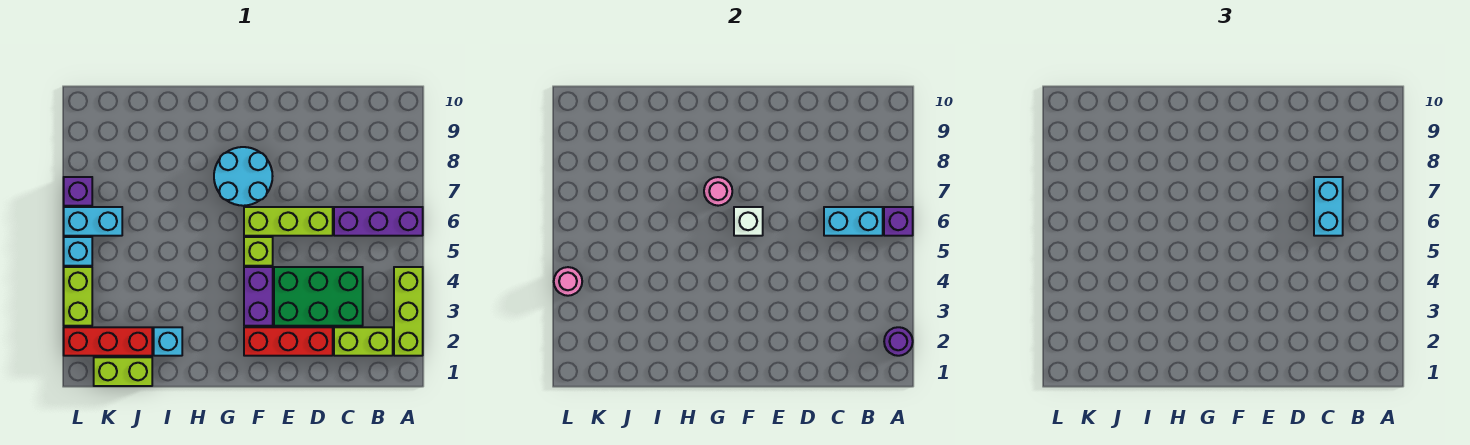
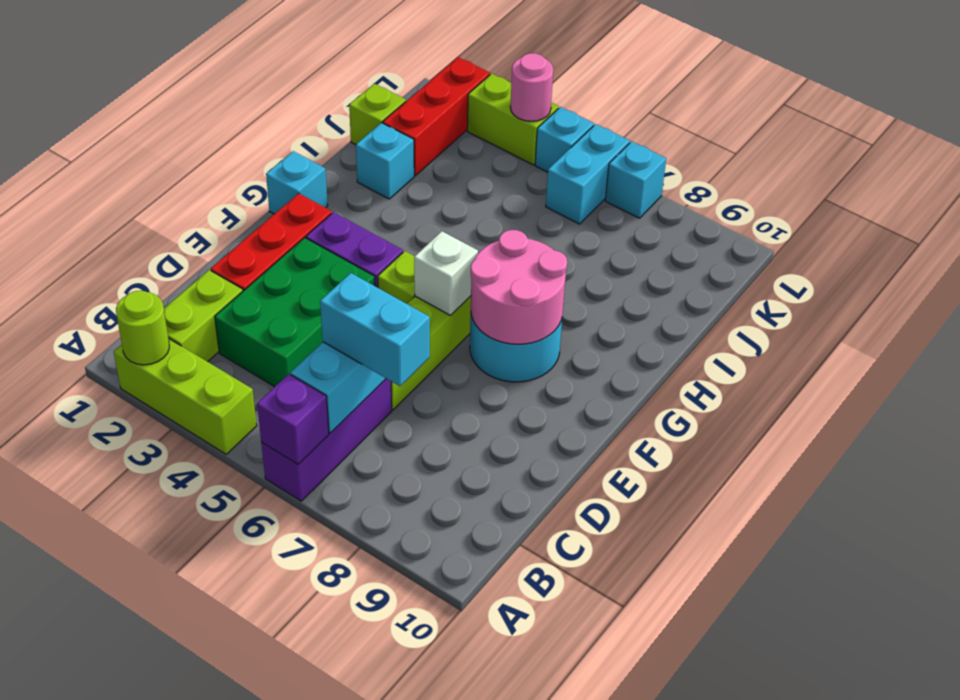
purple round brick A2 level 2 -> lime round brick A2 level 2
none -> cyan brick G1 level 1
pink round brick G7 level 2 -> pink round brick F7:G8 level 2
lime brick J1:K1 level 1 -> lime brick J1 level 1
purple brick L7 level 1 -> cyan brick L7 level 1

